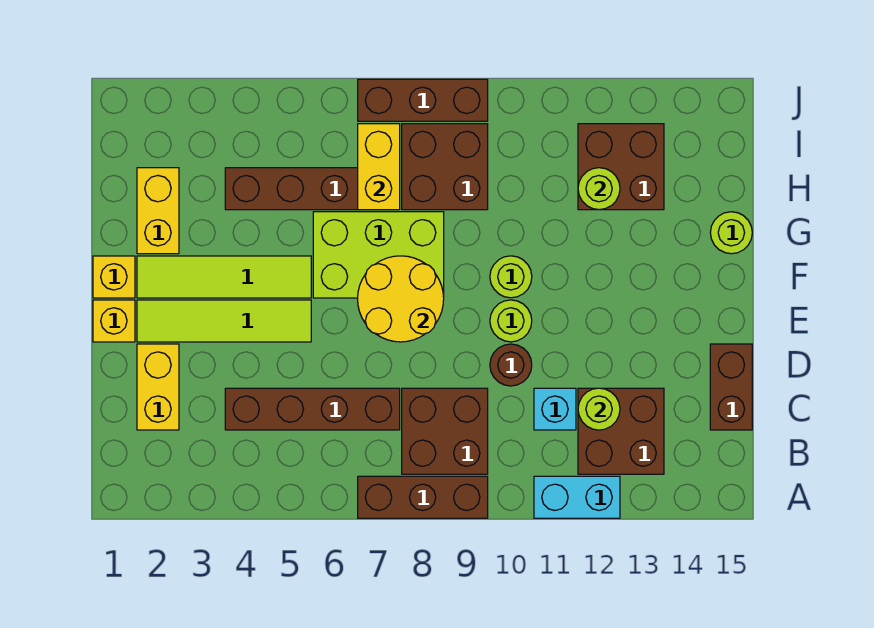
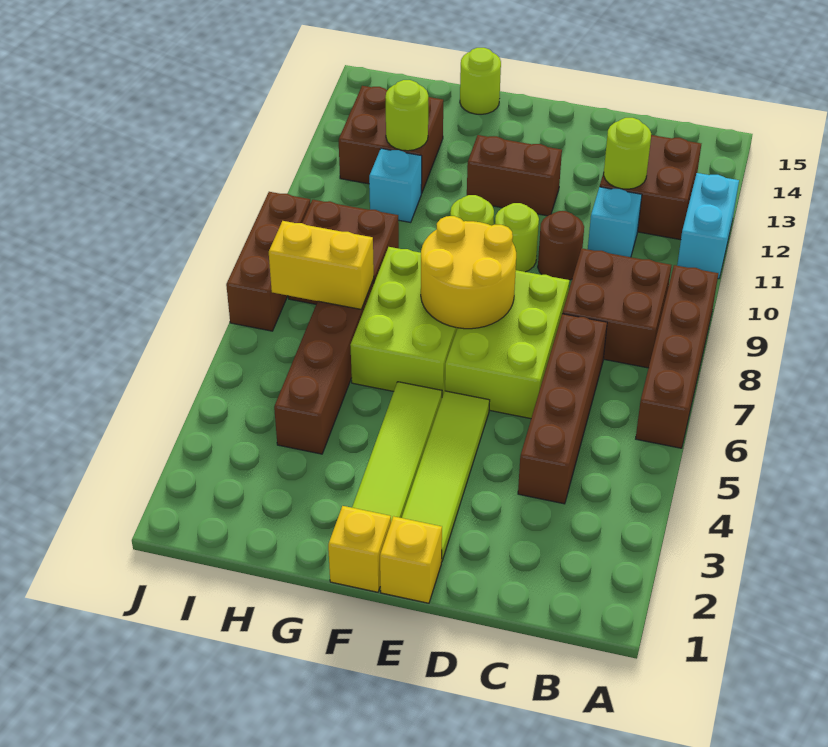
brown brick A7:A9 level 1 -> brown brick A6:A9 level 1
yellow brick C2:D2 level 1 -> none
brown brick C15:D15 level 1 -> brown brick E12:F12 level 1
none -> lime brick D6:E8 level 1
yellow brick G2:H2 level 1 -> none
none -> cyan brick H11 level 1

